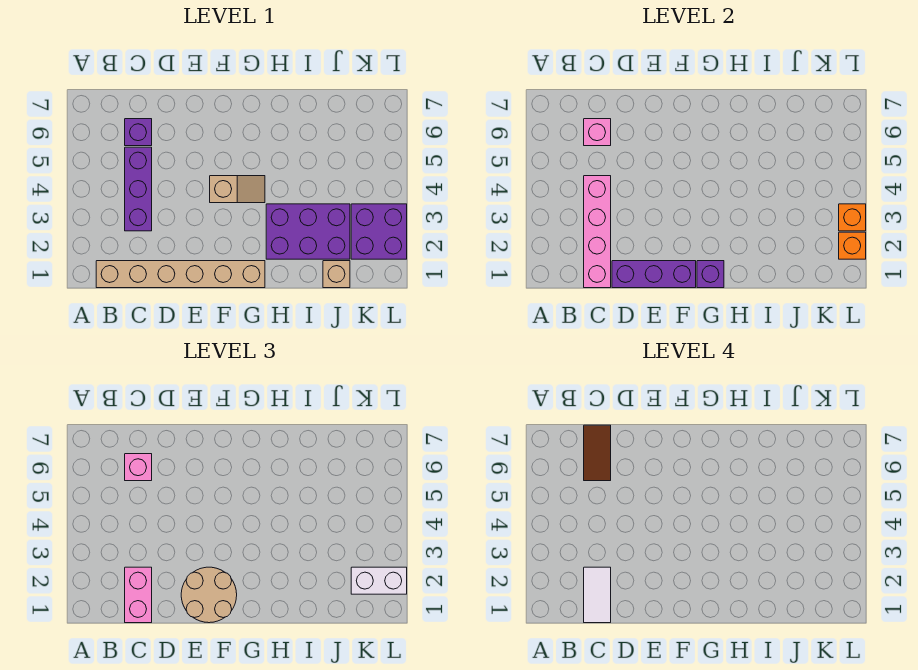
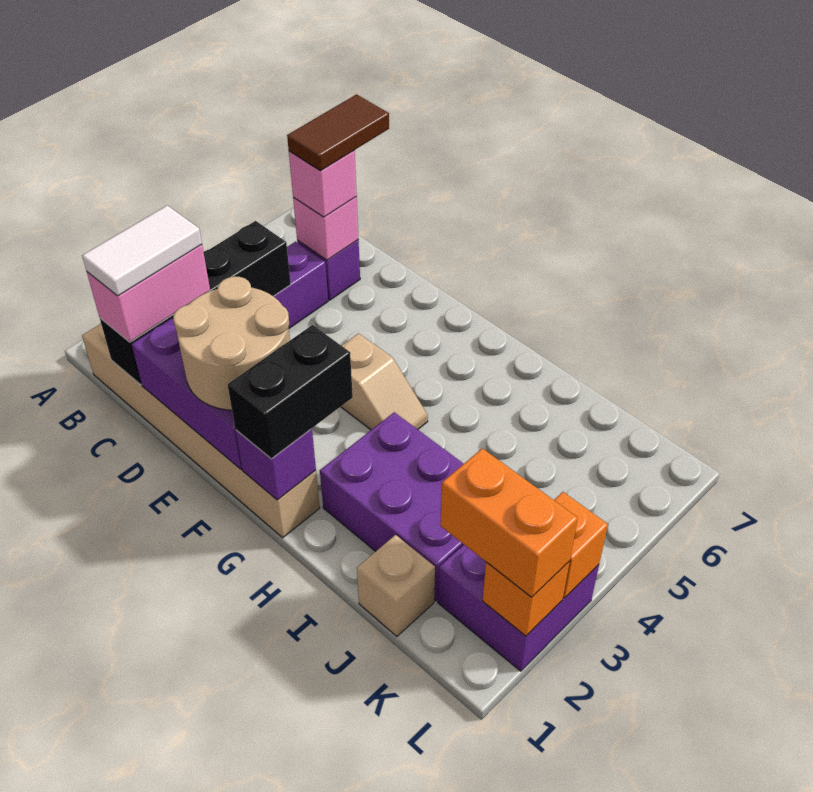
pink brick C1:C4 level 2 -> black brick C1:C4 level 2
none -> black brick G1:G2 level 3
white brick K2:L2 level 3 -> orange brick K2:L2 level 3

